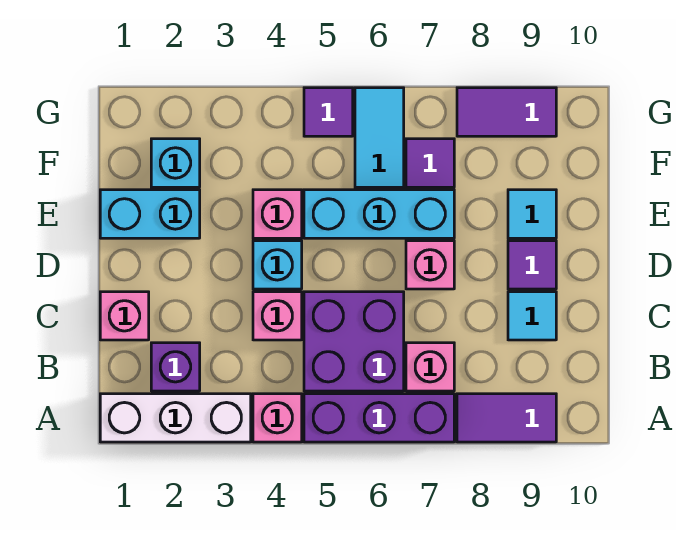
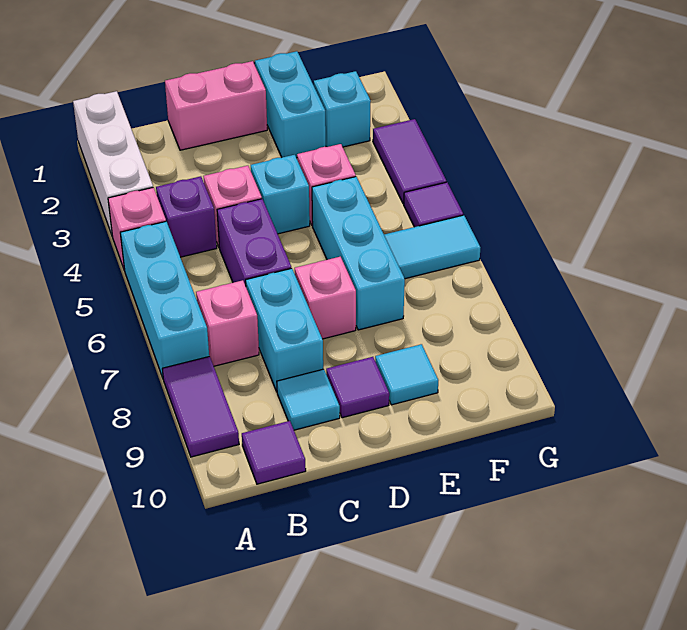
purple brick A5:A7 level 1 -> cyan brick A5:A7 level 1
purple brick B2 level 1 -> purple brick B4 level 1
purple brick B5:C6 level 1 -> purple brick C5:C6 level 1
pink brick C1 level 1 -> pink brick C1:D1 level 1
none -> cyan brick C7:C8 level 1
purple tile F7 level 1 -> purple tile B10 level 1
purple tile G8:G9 level 1 -> purple tile G3:G4 level 1

